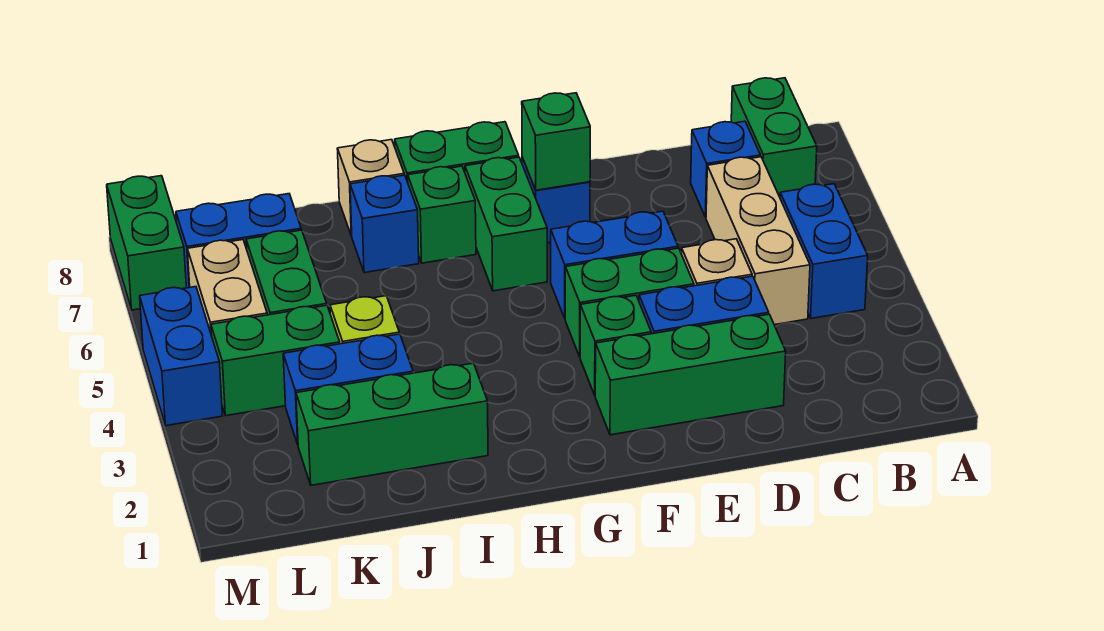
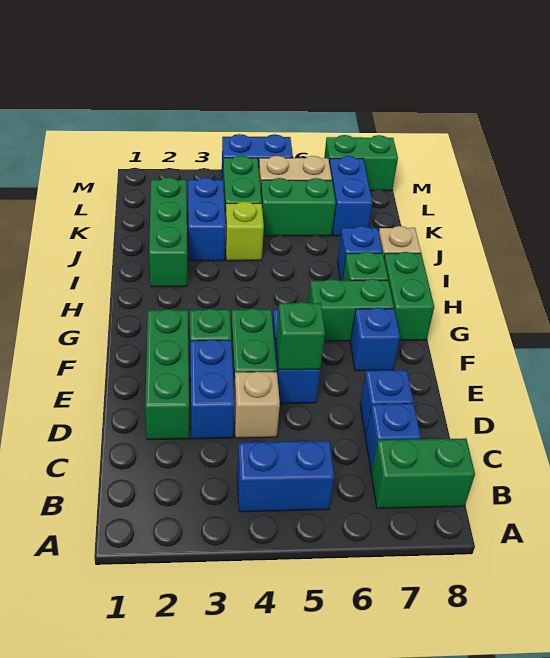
tan brick C4:C6 level 1 -> none
none -> blue brick D7 level 1
green brick F7 level 2 -> green brick E5 level 2

